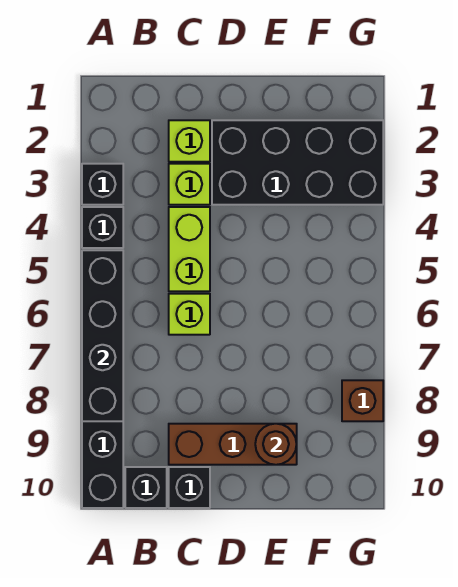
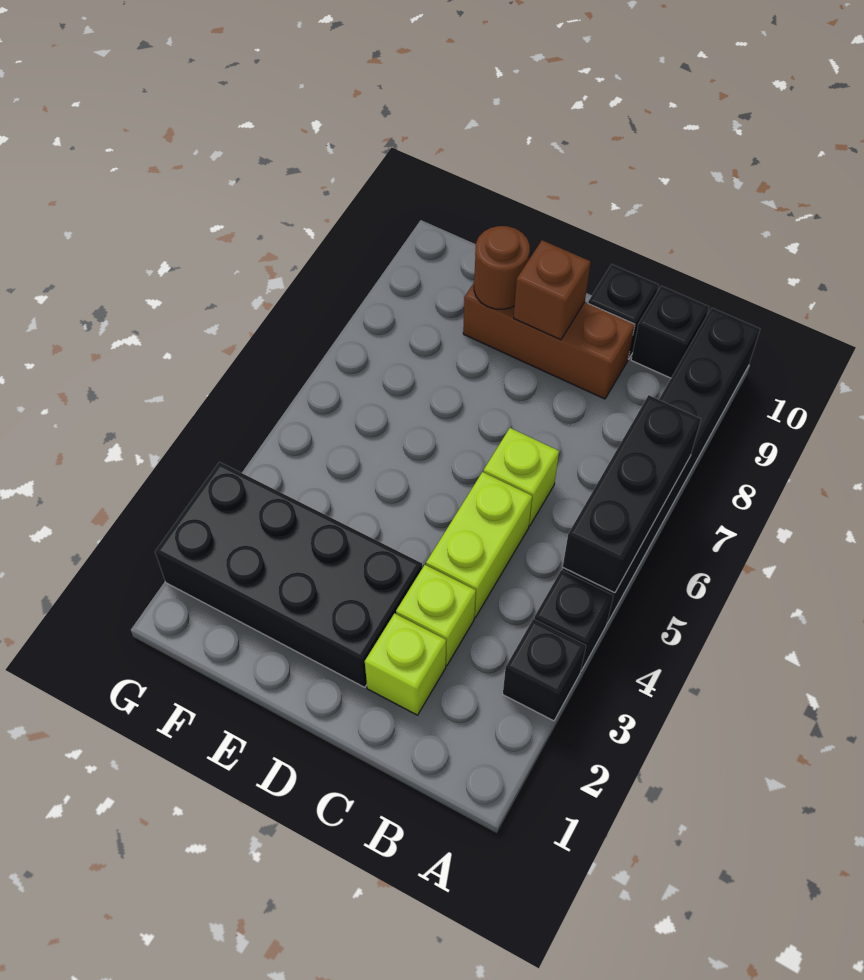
black brick A5:A8 level 2 -> black brick A5:A7 level 2
brown brick G8 level 1 -> brown brick D9 level 2

